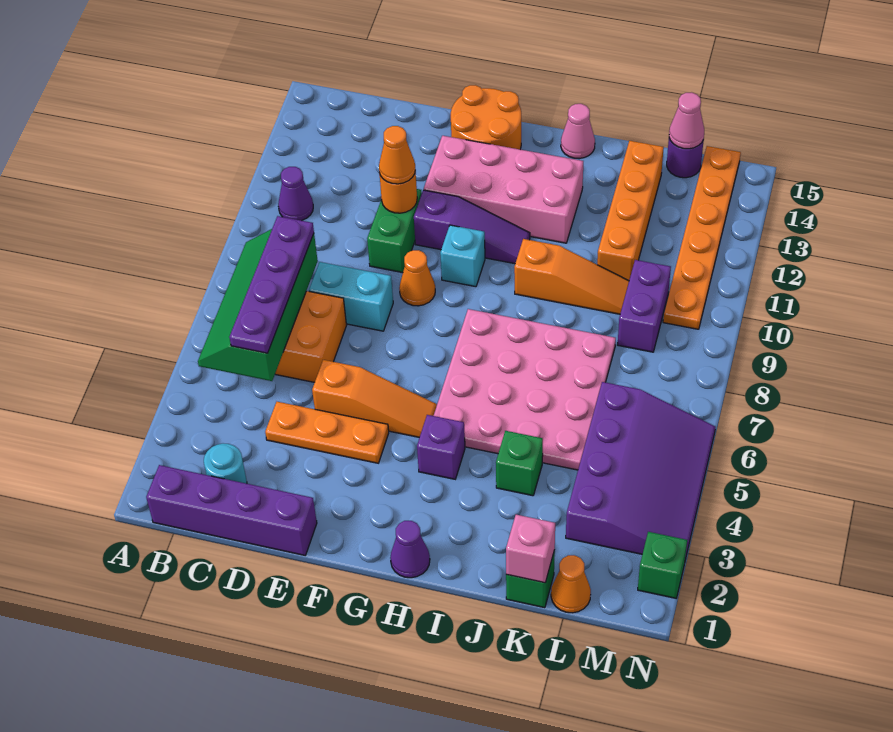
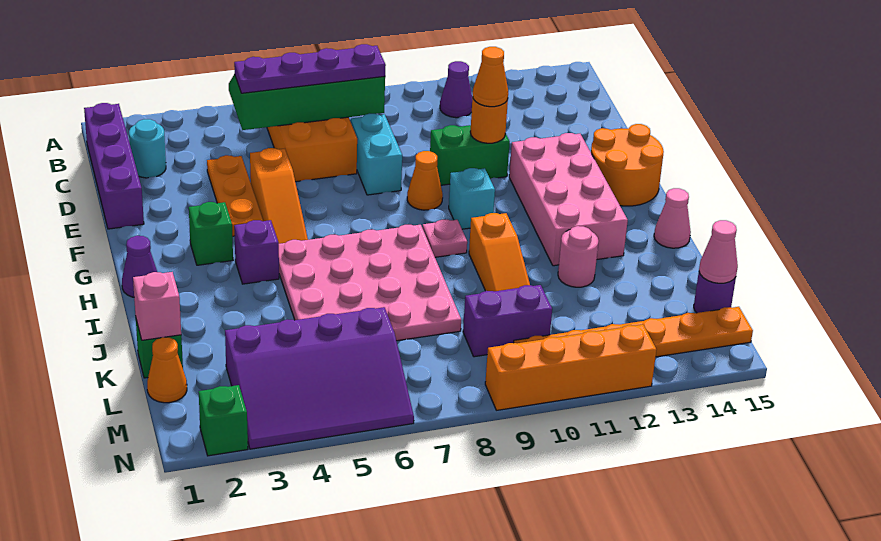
purple slope F11:H11 level 1 top F -> none
none -> pink plate H9 level 1
green brick J4 level 1 -> green brick G3 level 1
none -> pink round brick J12 level 1
orange brick K11:K14 level 1 -> orange brick N9:N12 level 1

